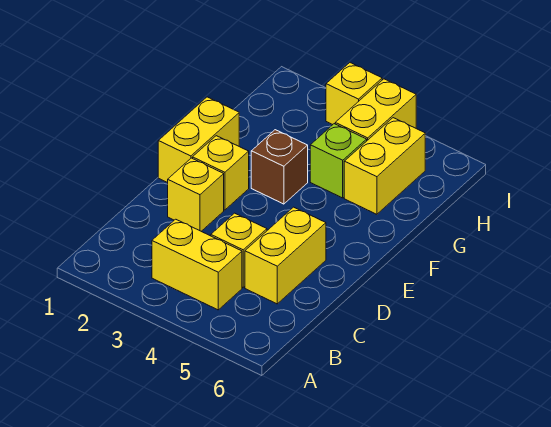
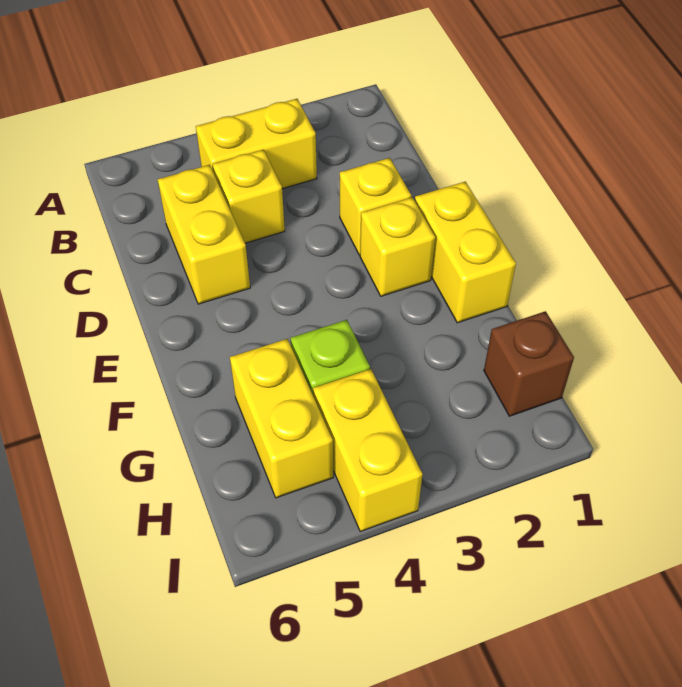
brown brick F3 level 1 -> brown brick H1 level 1
yellow brick I3 level 1 -> none

